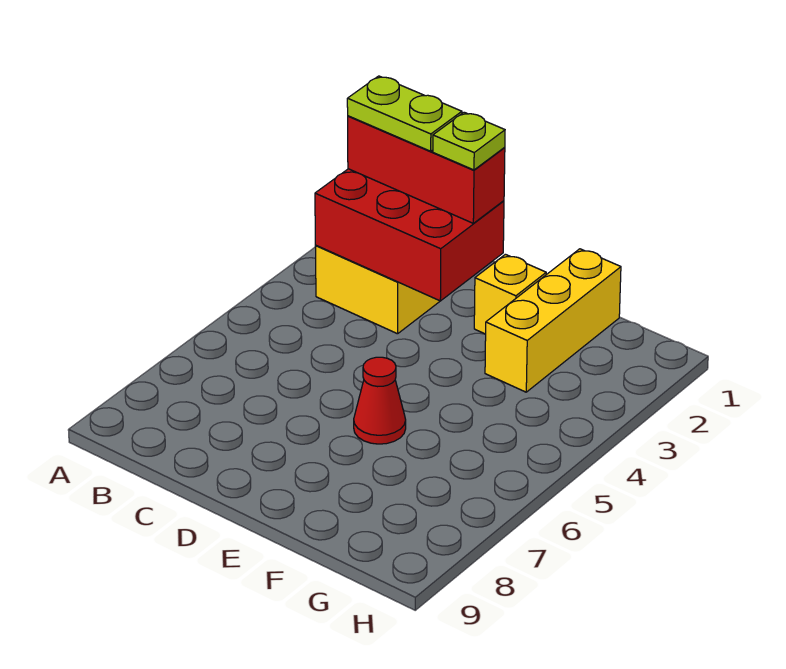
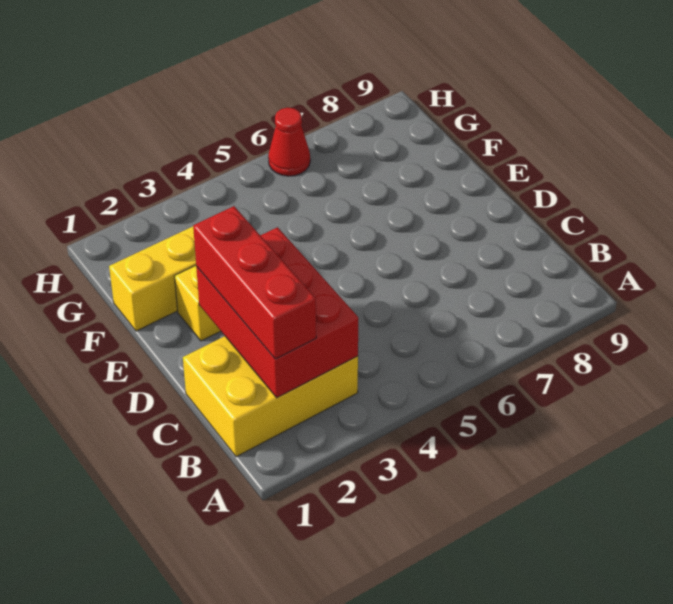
lime plate B2:C2 level 4 -> none
lime plate D2 level 4 -> none
red cone E6 level 1 -> red cone H6 level 1

